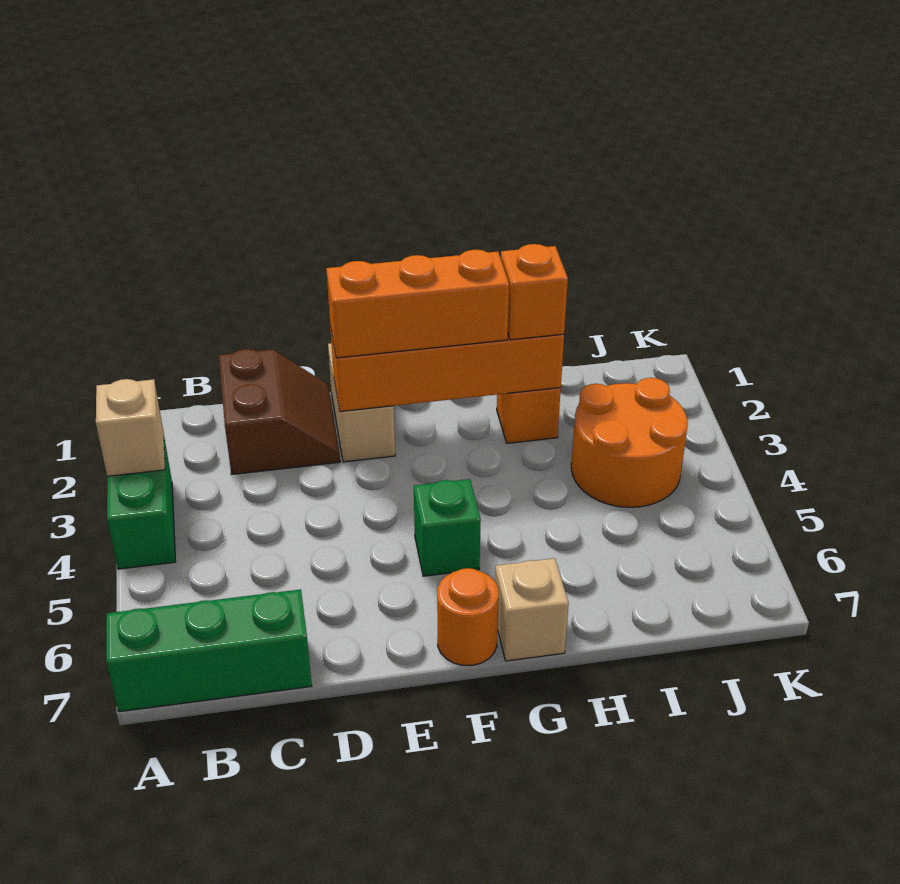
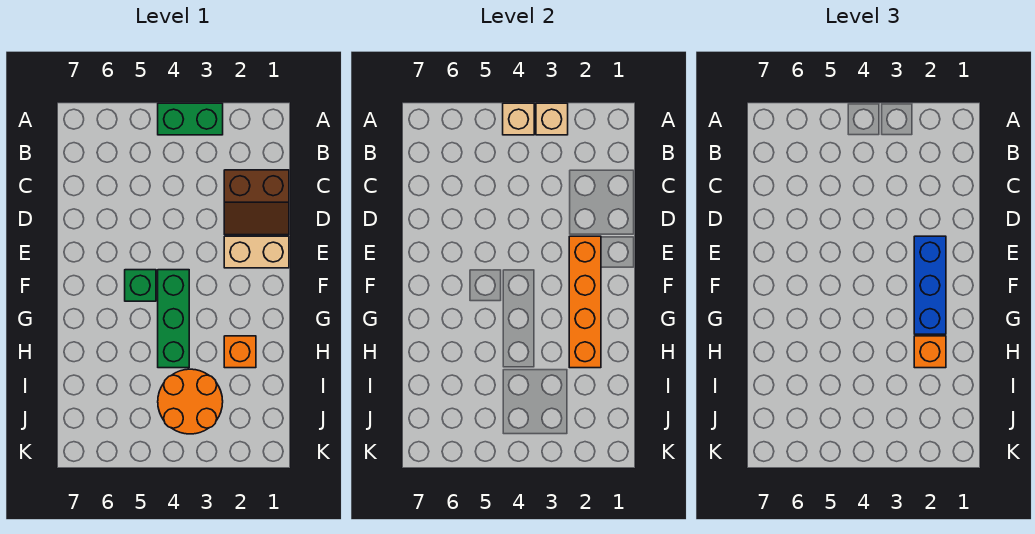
green brick A7:C7 level 1 -> green brick F4:H4 level 1
orange brick E2:G2 level 3 -> blue brick E2:G2 level 3
orange round brick F7 level 1 -> none
tan brick G7 level 1 -> tan brick A4 level 2

